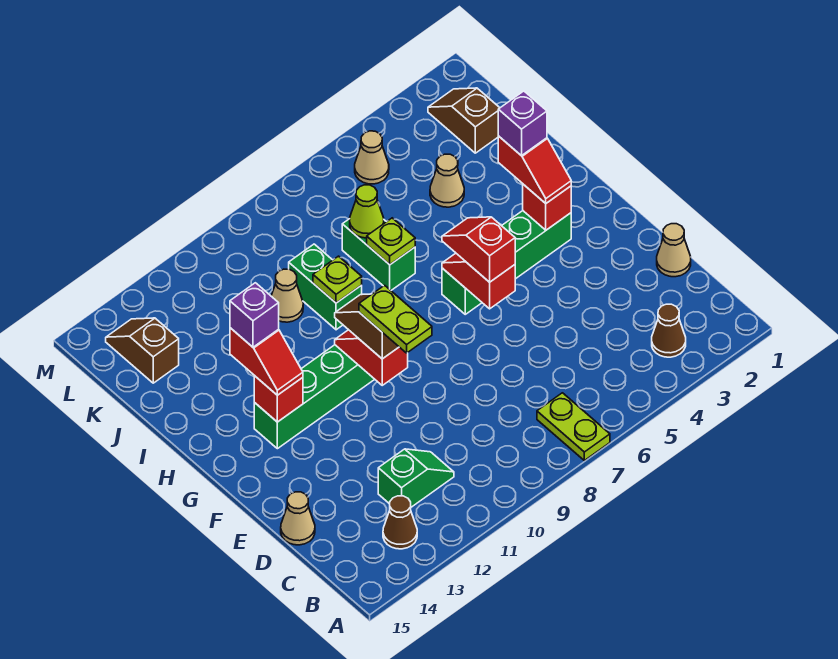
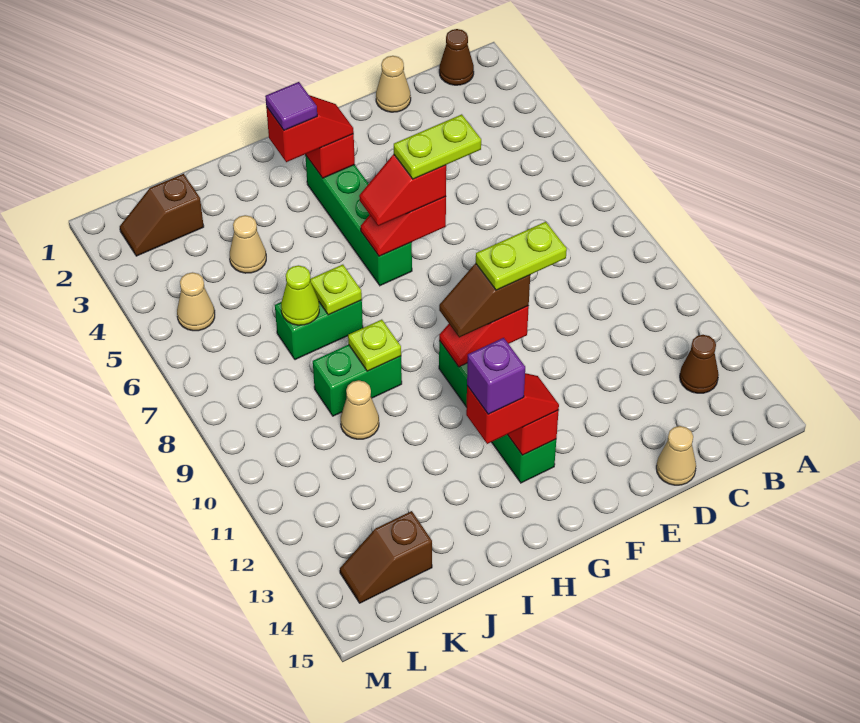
lime plate A7:B7 level 1 -> lime plate E6:F6 level 4
brown cone B3 level 1 -> brown cone B1 level 1
green slope C11:C12 level 1 top 12 -> none
purple brick H3 level 4 -> purple tile H3 level 4

